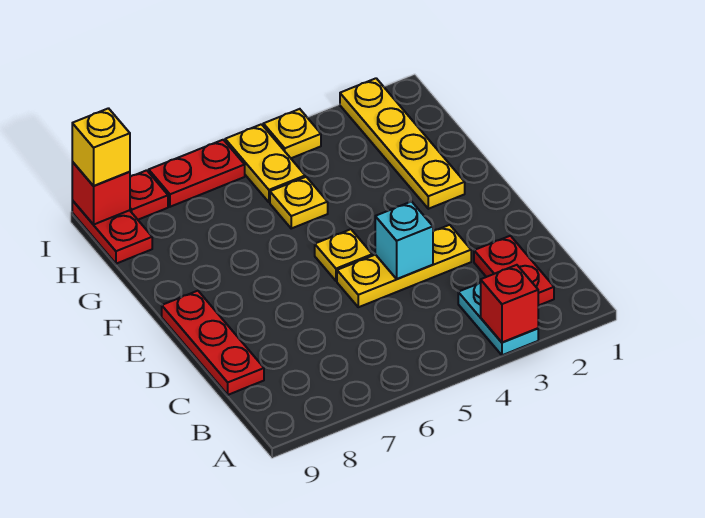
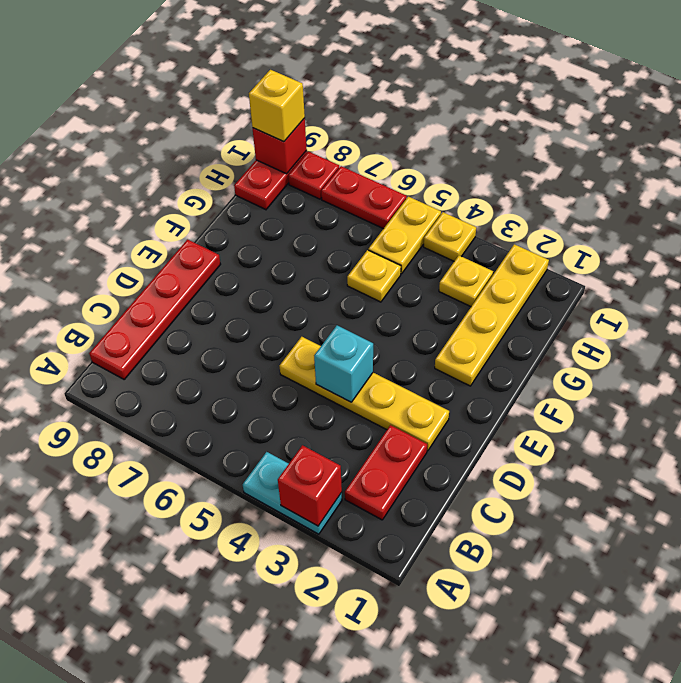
cyan plate A3:B3 level 1 -> cyan plate A3:A4 level 1
red plate C9:E9 level 1 -> red plate B9:E9 level 1
yellow plate D3:D5 level 1 -> yellow plate D2:D5 level 1
yellow plate E5 level 1 -> yellow plate H3 level 1

